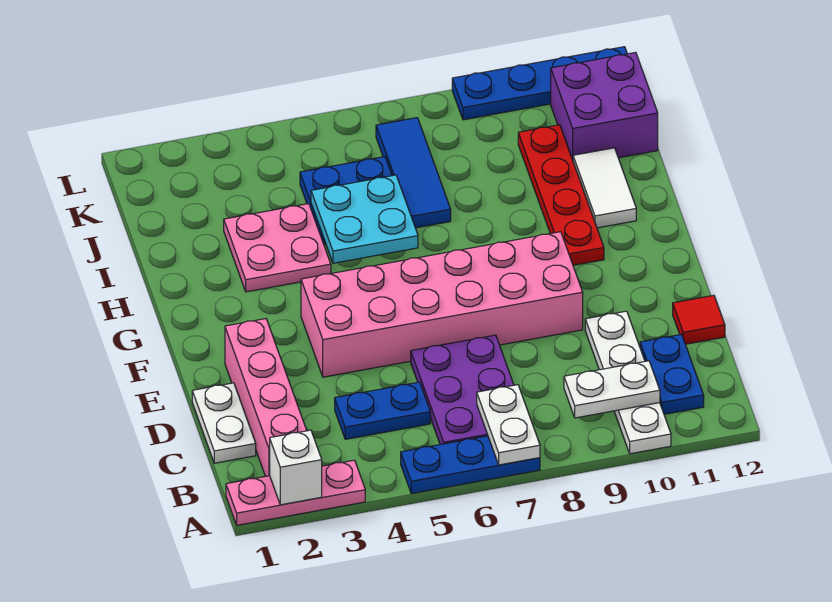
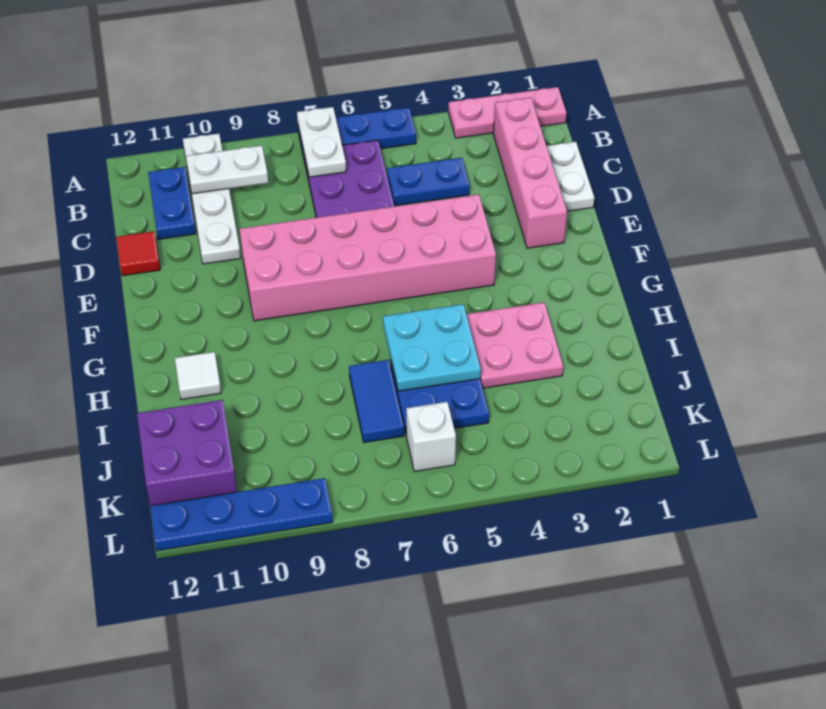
white brick A2 level 2 -> white brick K6 level 1
red plate G10:J10 level 1 -> none
white tile H11:I11 level 1 -> white tile H11 level 1
blue tile I7:K7 level 1 -> blue tile I7:J7 level 1

